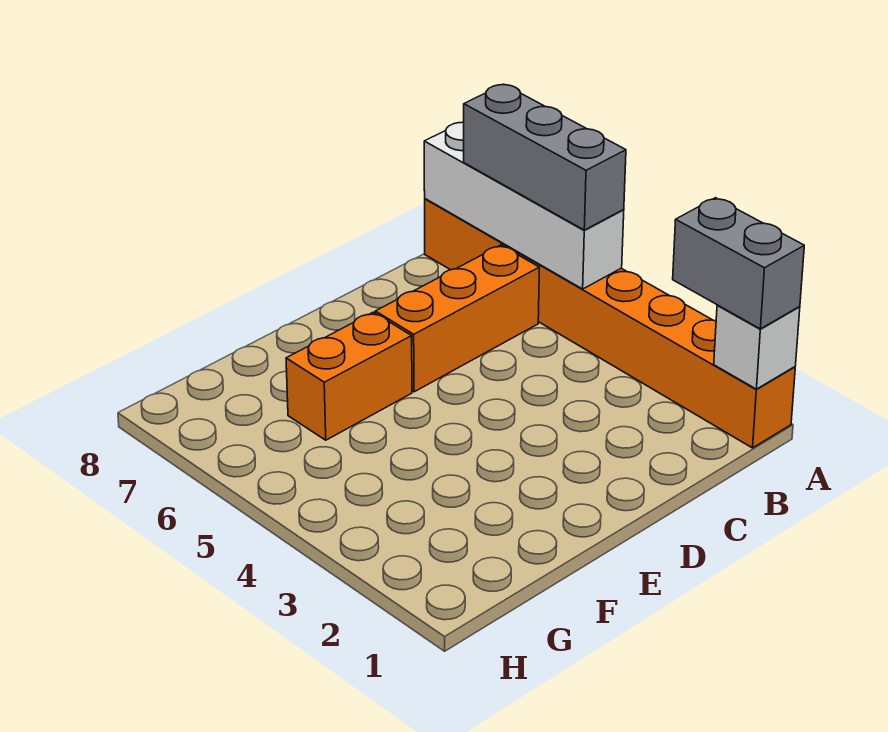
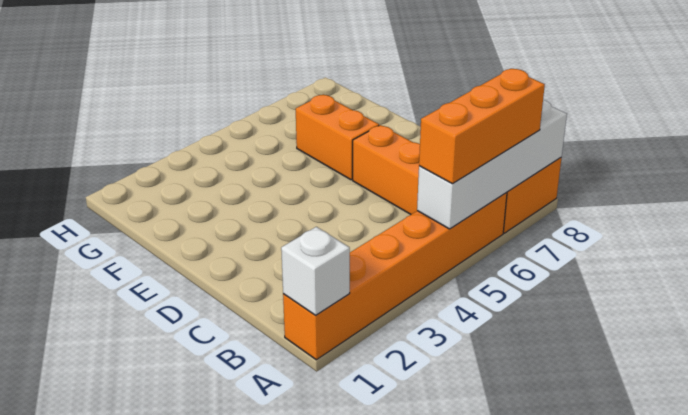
grey brick A1:A2 level 3 -> none
grey brick A5:A7 level 3 -> orange brick A5:A7 level 3

